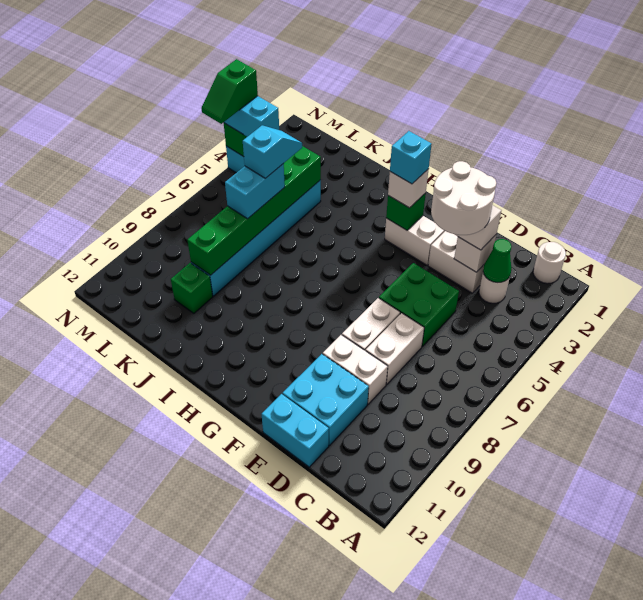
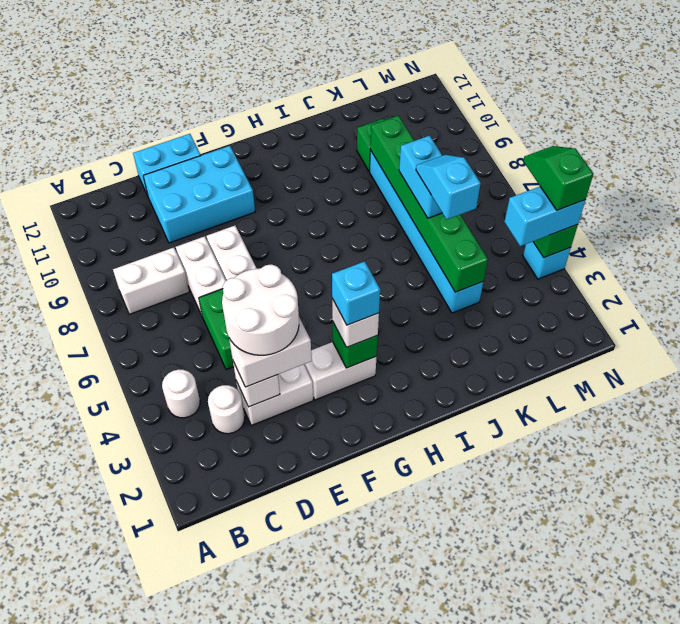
white round brick B1 level 1 -> white round brick B4 level 1
green cone C3 level 2 -> none
white brick D9:E9 level 1 -> white brick B8:C8 level 1
cyan brick D10:E11 level 1 -> cyan brick D10:F11 level 1
cyan slope K5:K6 level 4 top 6 -> cyan slope K5:K6 level 4 top 5

